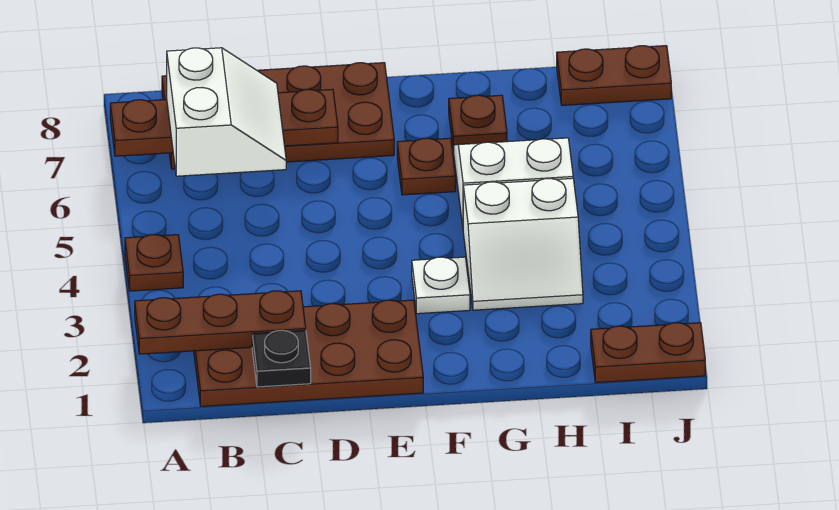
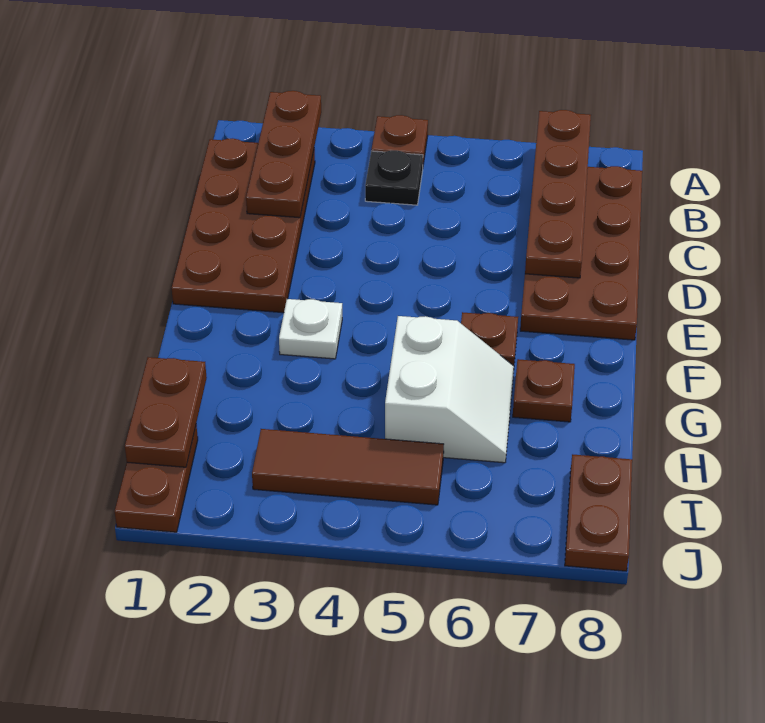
white slope B6:C7 level 3 top B -> none
black plate C1 level 2 -> black plate B4 level 1
white slope G3:H4 level 1 top 4 -> none
none -> brown plate H1:I1 level 2
none -> brown tile I3:I5 level 1

